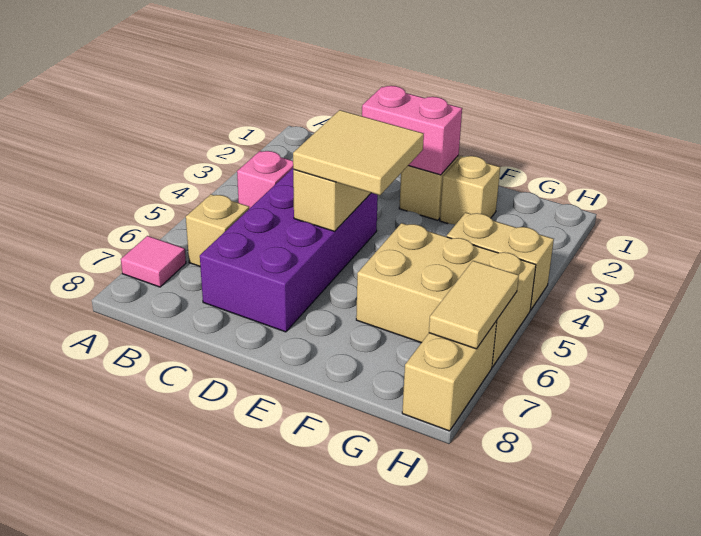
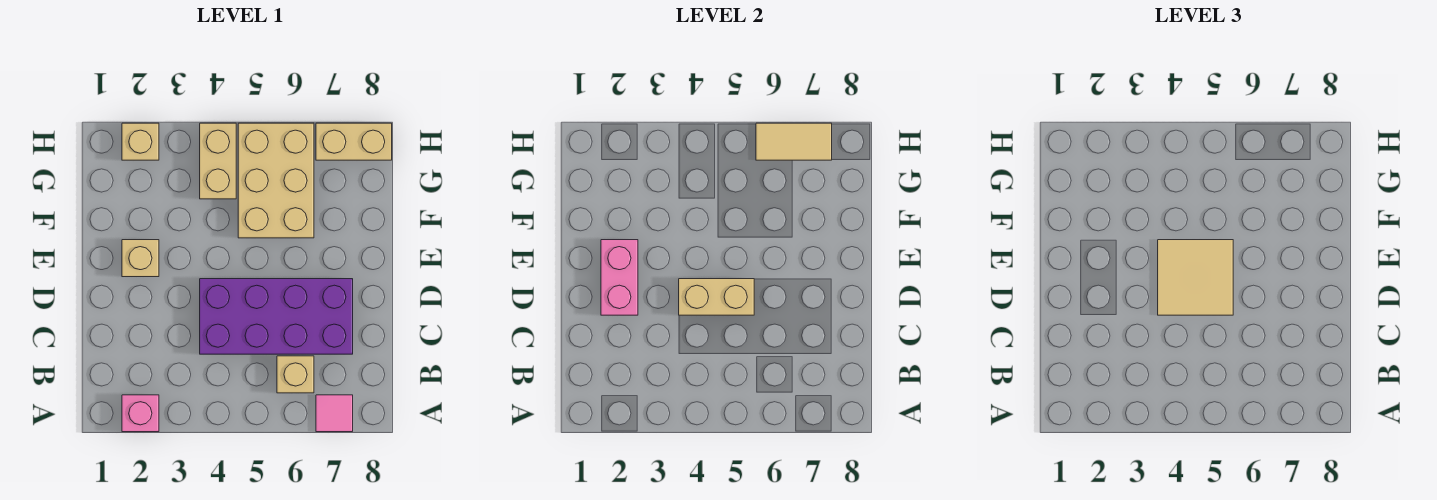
pink brick B4 level 1 -> pink brick A2 level 1
tan brick F2 level 1 -> tan brick H2 level 1

